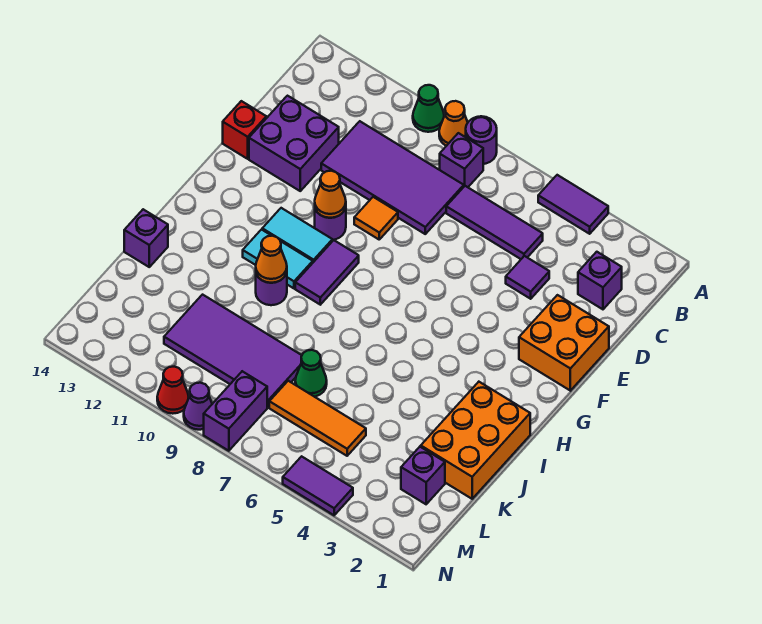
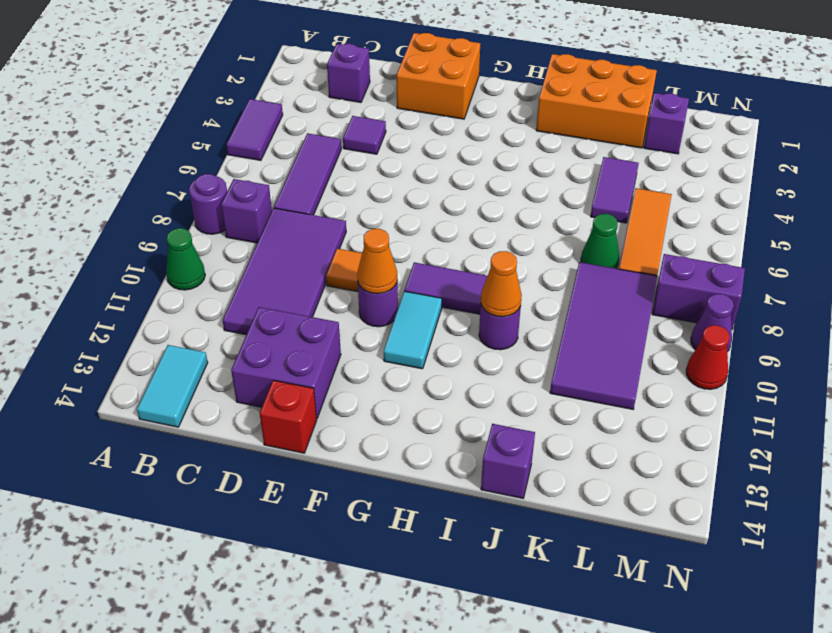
orange cone A9 level 1 -> none
cyan tile H10:H11 level 1 -> cyan tile B13:B14 level 1
purple tile N4:N5 level 1 -> purple tile K4:K5 level 1

